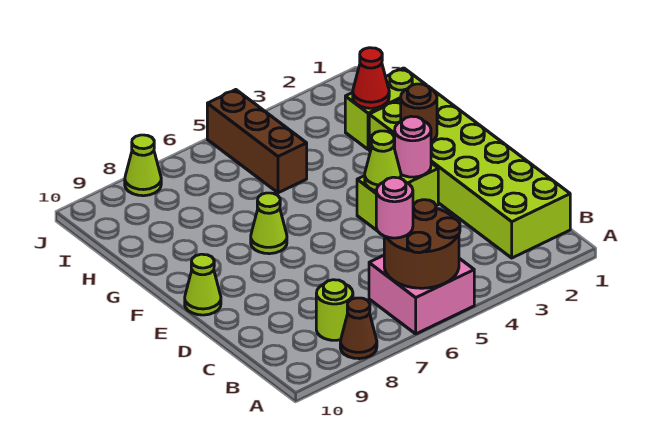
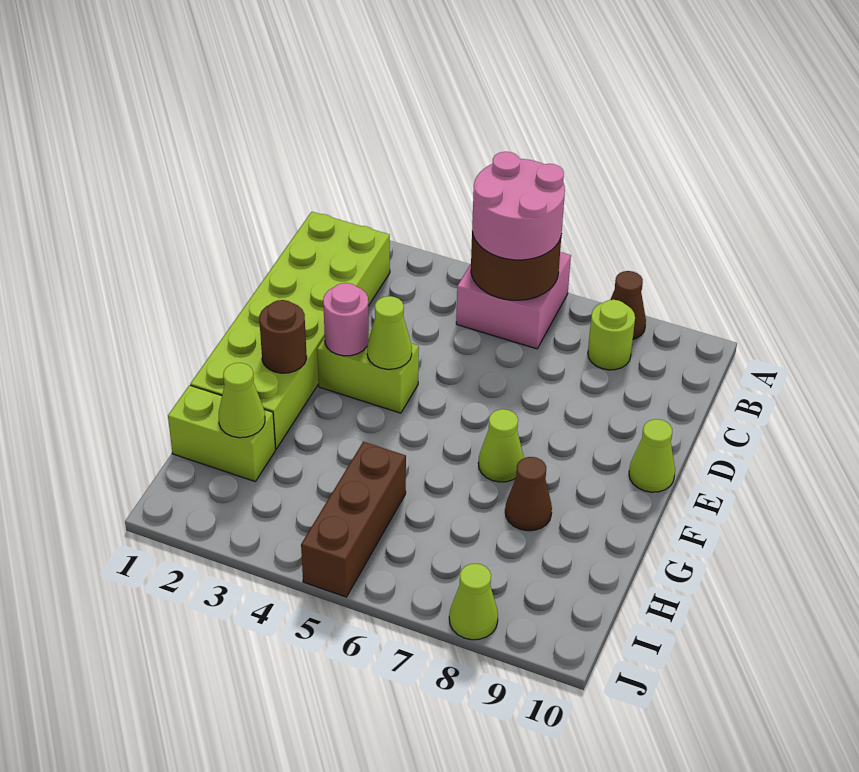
pink round brick B6 level 3 -> pink round brick A5:B6 level 3
none -> brown cone G8 level 1
red cone H2 level 2 -> lime cone H2 level 2

